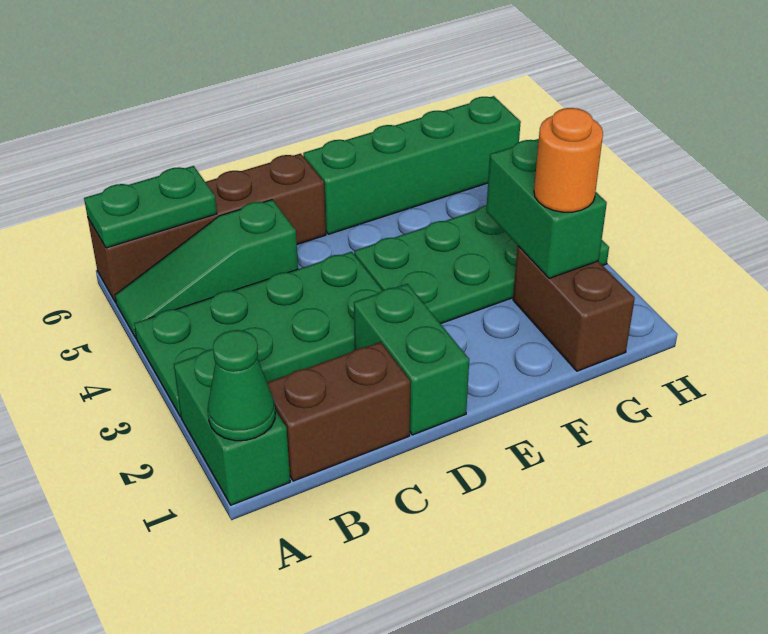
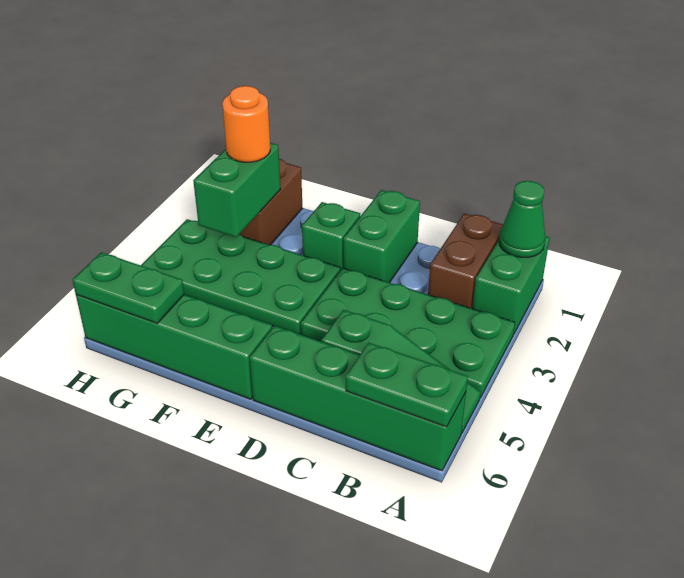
brown brick A6:D6 level 1 -> green brick A6:D6 level 1
brown brick B1:C1 level 1 -> brown brick B1:B2 level 1
none -> green brick E2 level 1
none -> green plate G6:H6 level 2

